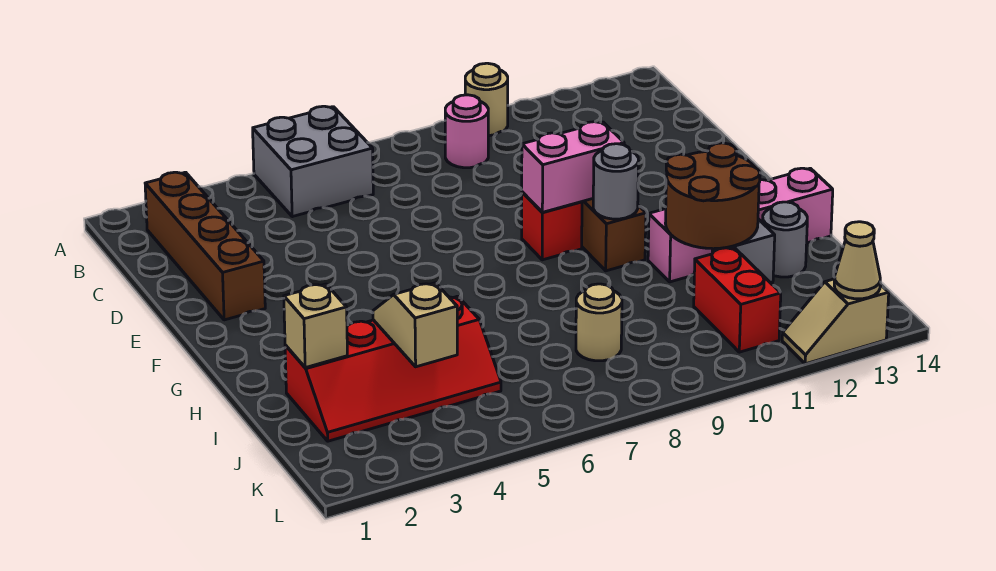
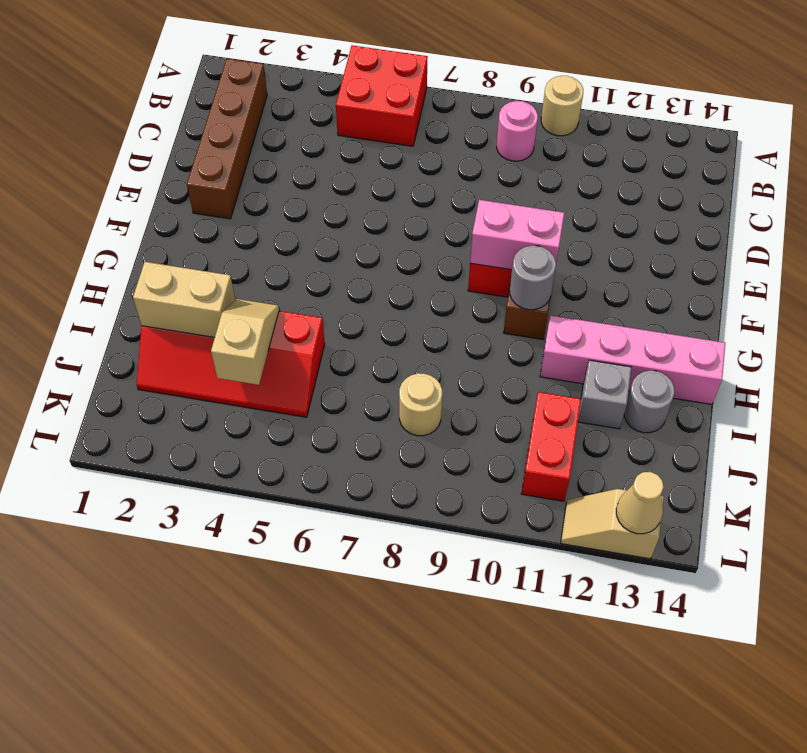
grey brick A5:B6 level 1 -> red brick A5:B6 level 1
brown round brick H11:I12 level 2 -> none
tan brick I2 level 2 -> tan brick I2:I3 level 2

